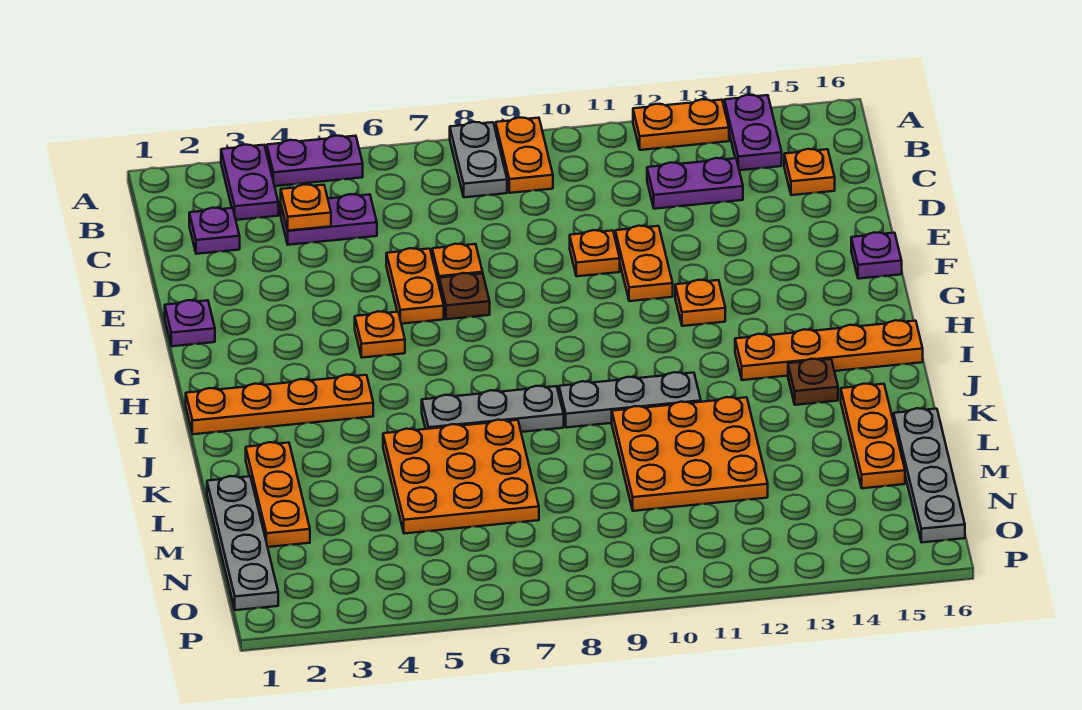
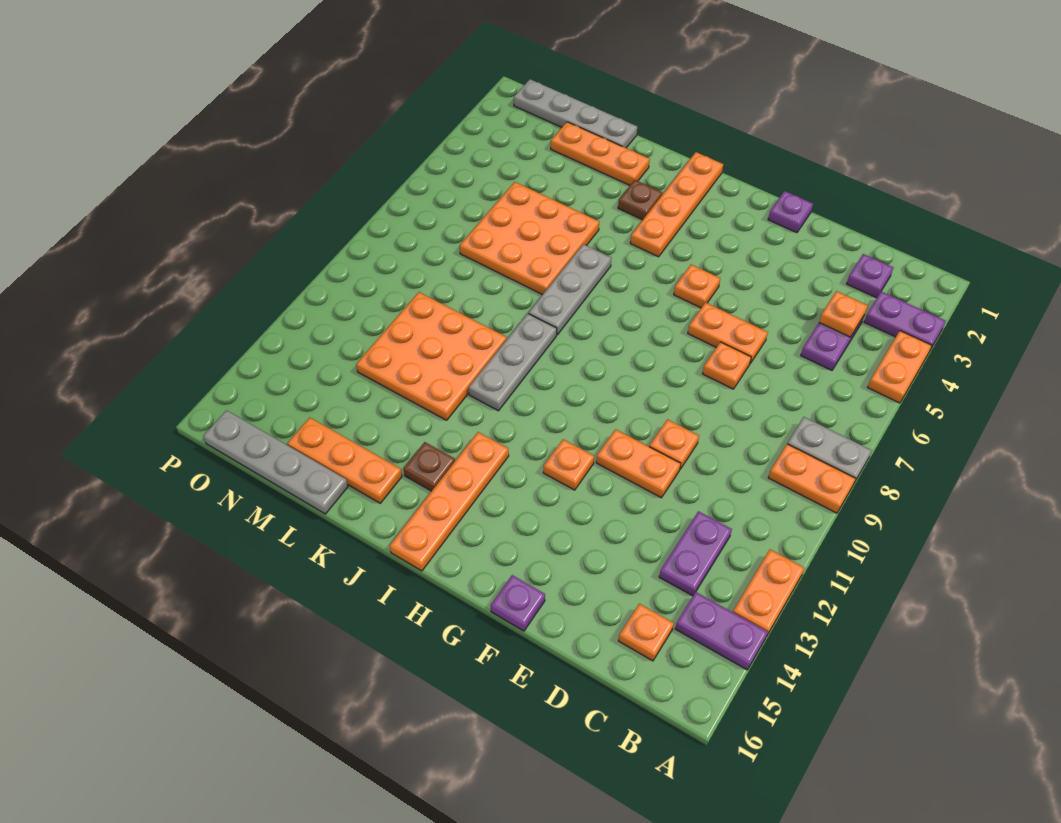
purple plate A4:A5 level 1 -> orange plate A4:A5 level 1
brown plate F7 level 1 -> brown plate J3 level 1

